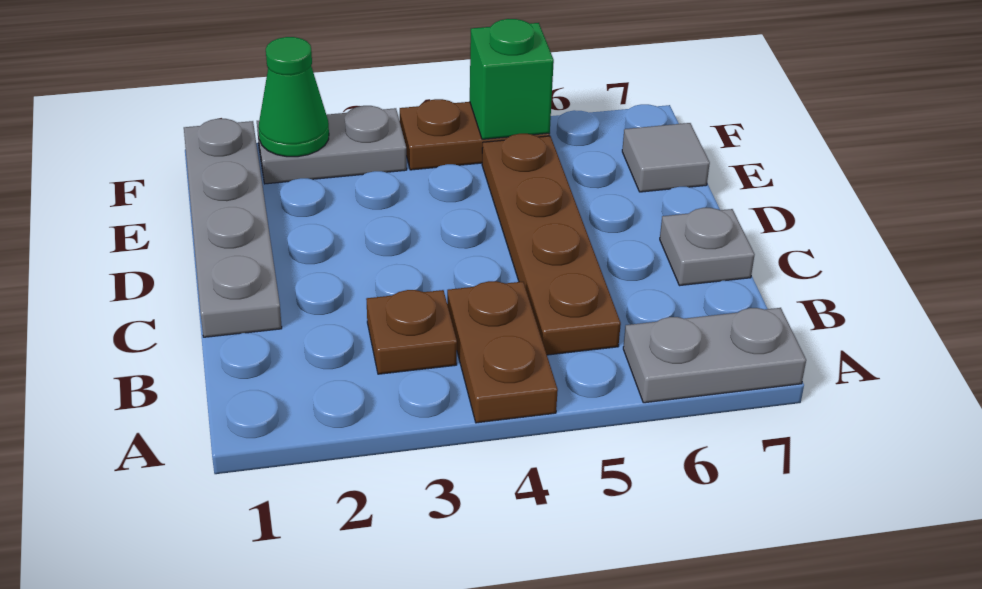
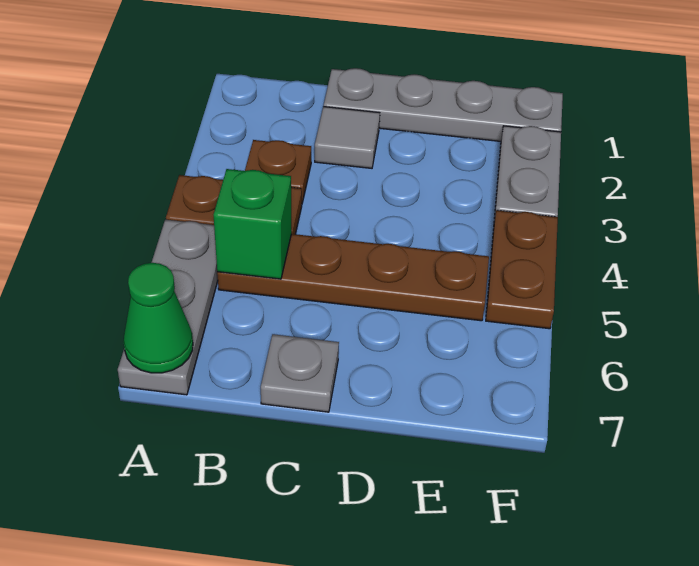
grey plate A6:A7 level 1 -> grey plate A5:A7 level 1
grey tile E7 level 1 -> grey tile C2 level 1
green cone F2 level 2 -> green cone A7 level 2
green brick F5 level 2 -> green brick B5 level 2

